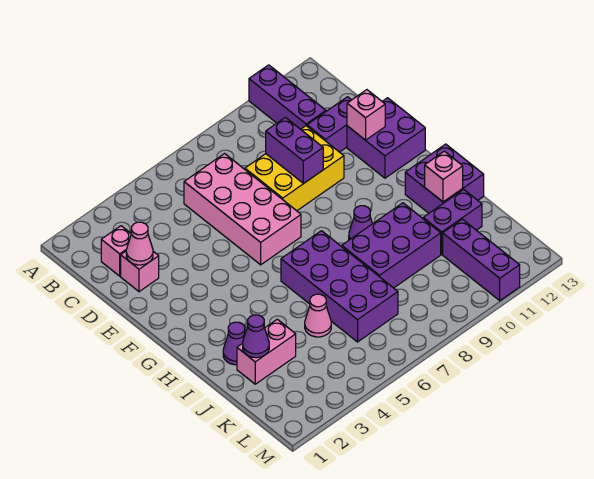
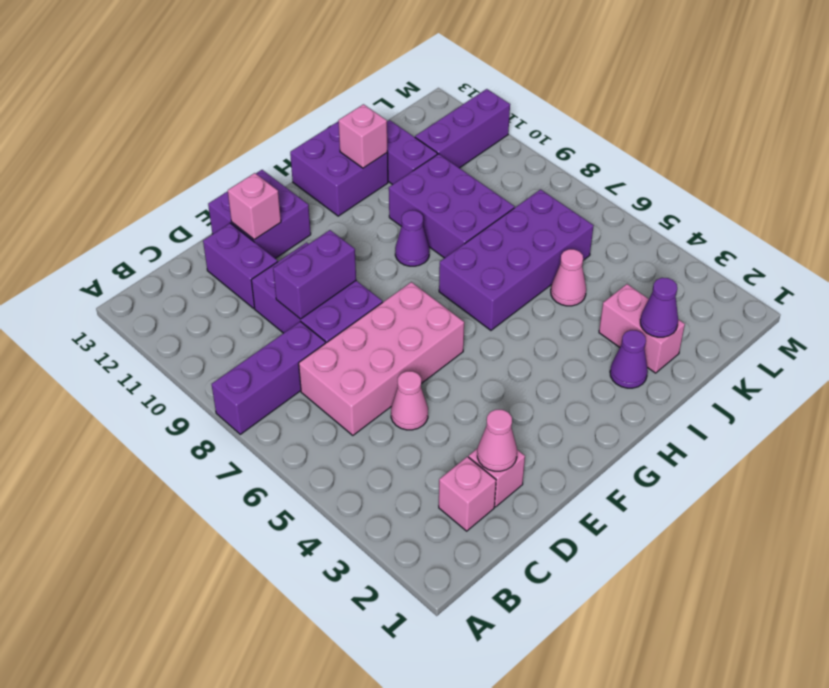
purple brick A11:C11 level 1 -> purple brick A8:C8 level 1
none -> pink cone D5 level 1
yellow brick D8:E10 level 1 -> purple brick D8:E10 level 1

